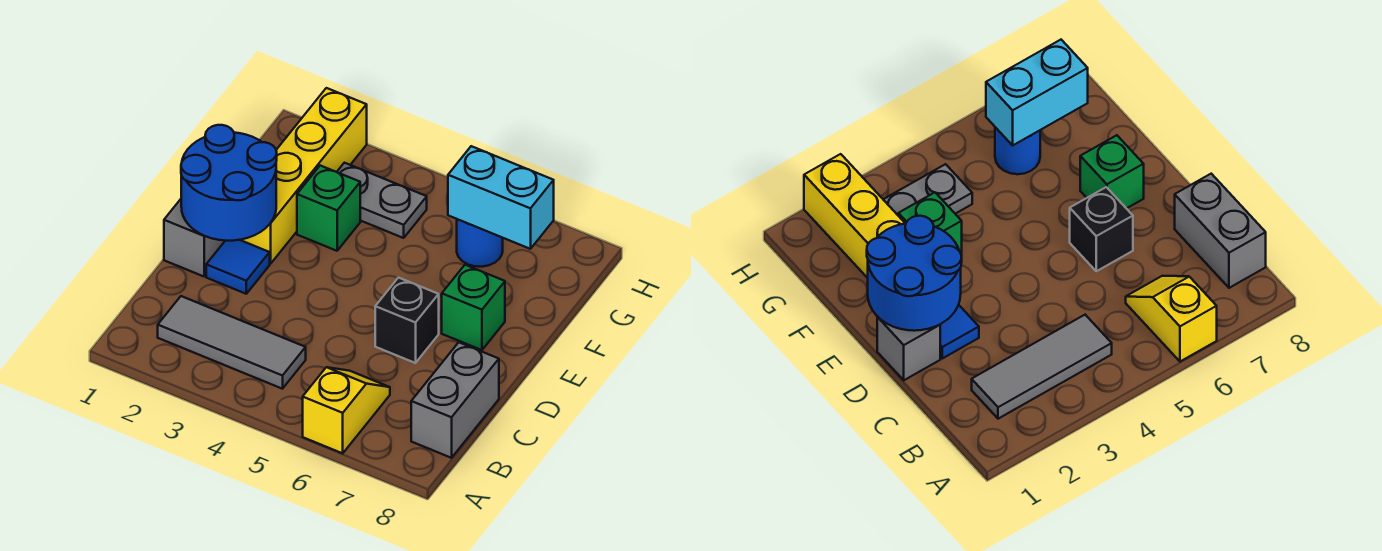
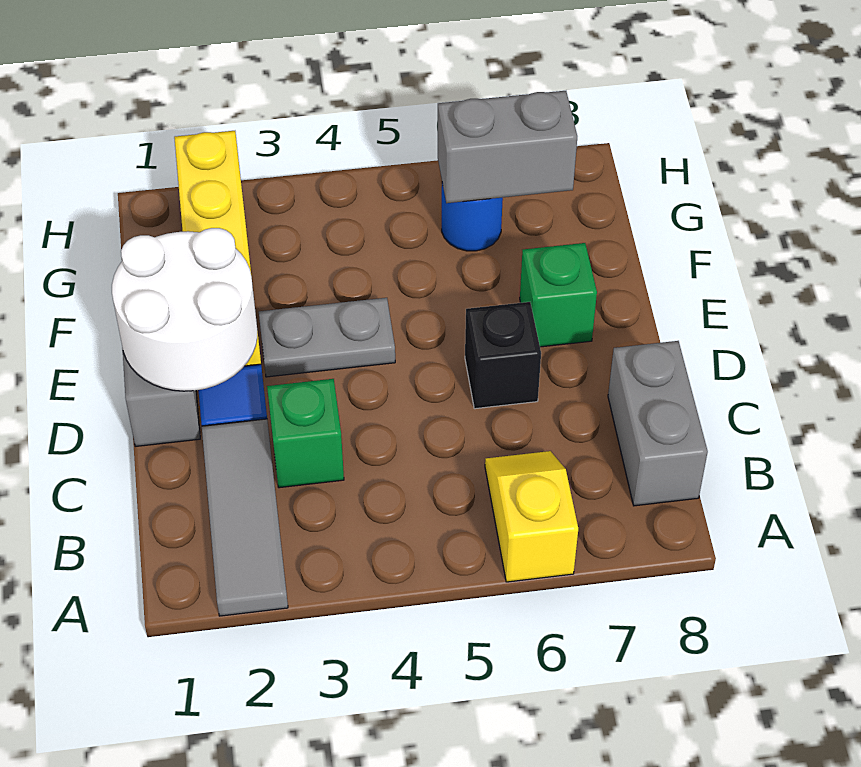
grey tile B2:B4 level 1 -> grey tile A2:C2 level 1
blue round brick D1:E2 level 2 -> white round brick D1:E2 level 2
green brick F3 level 1 -> green brick C3 level 1
grey plate G3:G4 level 1 -> grey plate E3:E4 level 1
cyan brick G6:G7 level 2 -> grey brick G6:G7 level 2

